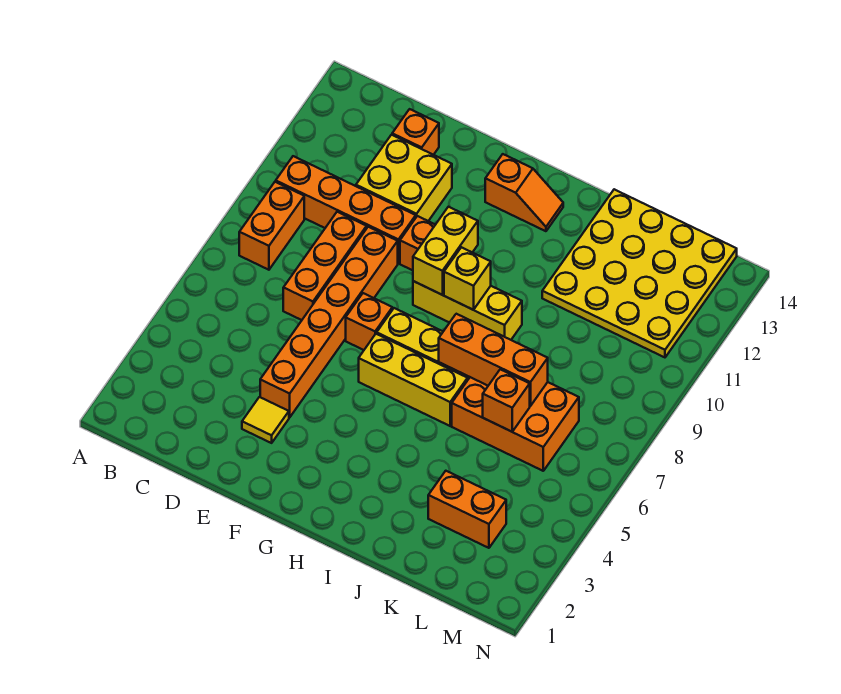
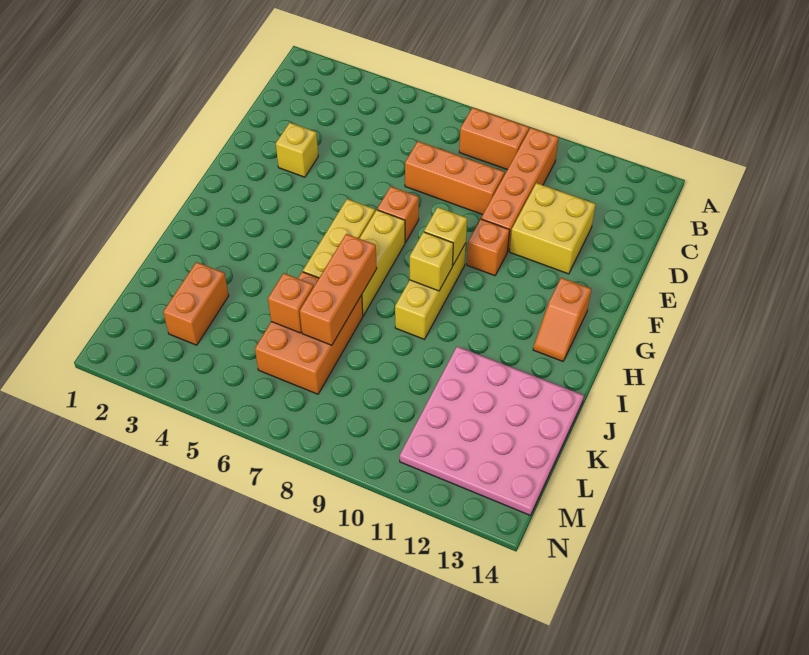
orange brick D13 level 1 -> none
yellow tile E3 level 1 -> yellow brick E3 level 1
orange brick E4:E9 level 1 -> none
yellow brick G9:G10 level 2 -> yellow brick G9 level 2
yellow plate J11:M14 level 1 -> pink plate J11:M14 level 1

